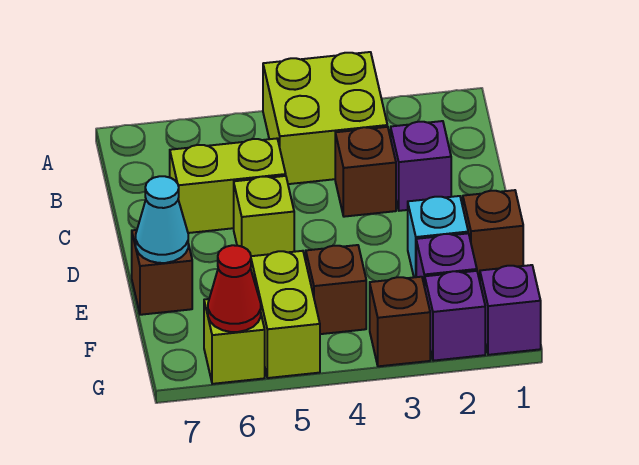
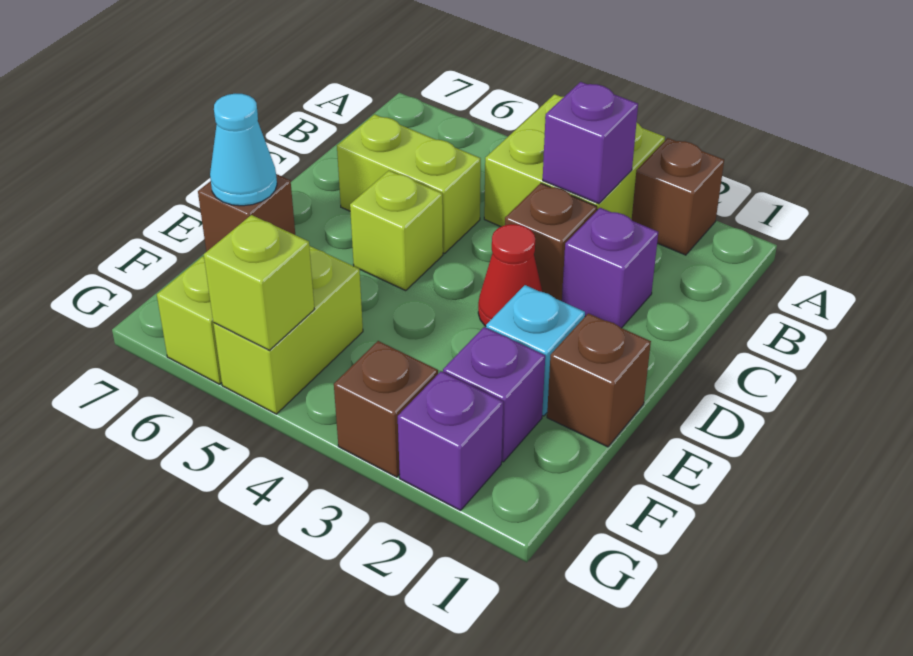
brown brick F4 level 1 -> brown brick A2 level 1
purple brick G1 level 1 -> purple brick B3 level 2
none -> lime brick G5 level 2
red cone G6 level 2 -> red cone D3 level 1

